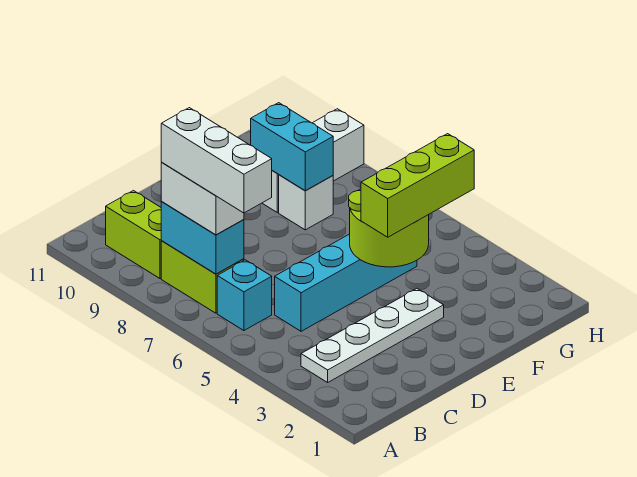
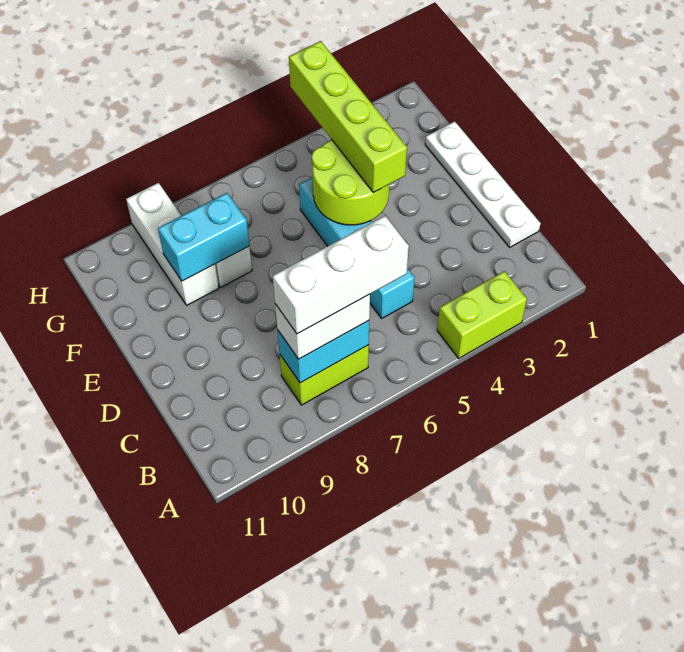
white plate B3:E3 level 1 -> white plate C1:F1 level 1
cyan brick B6 level 1 -> none
lime brick B9:B10 level 1 -> lime brick A3:A4 level 1
lime brick E4:G4 level 3 -> lime brick E4:H4 level 3

